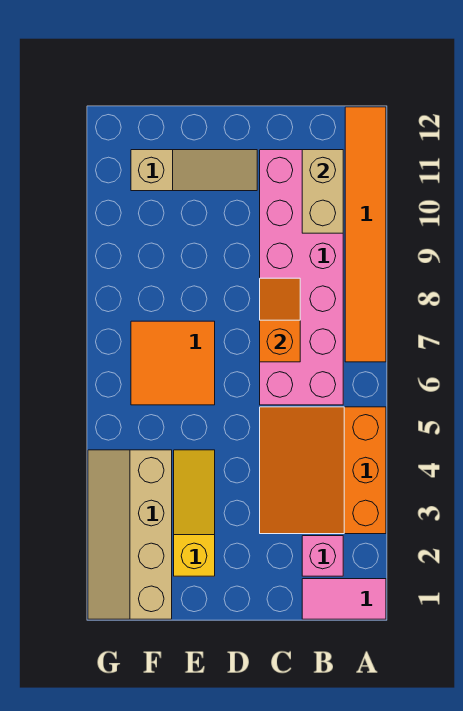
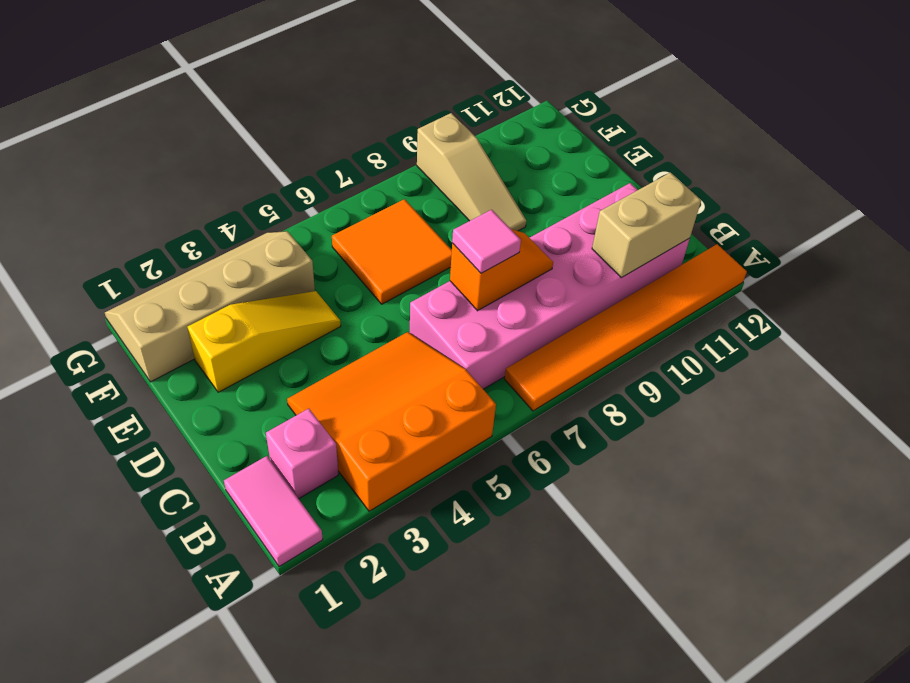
none -> pink tile C7 level 3
tan slope D11:F11 level 1 top F -> tan slope E9:G9 level 1 top G

